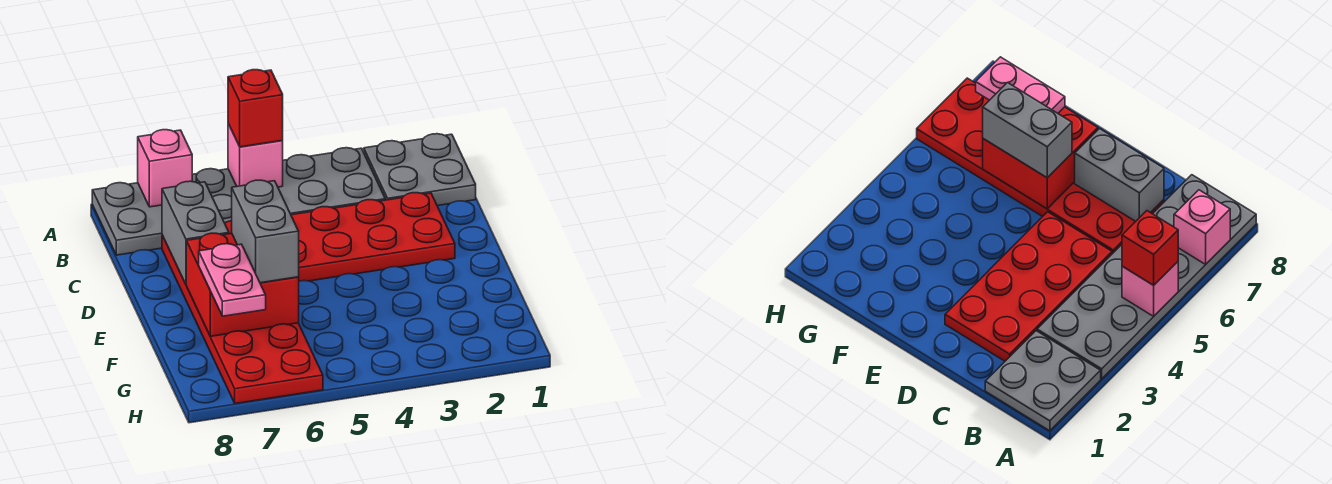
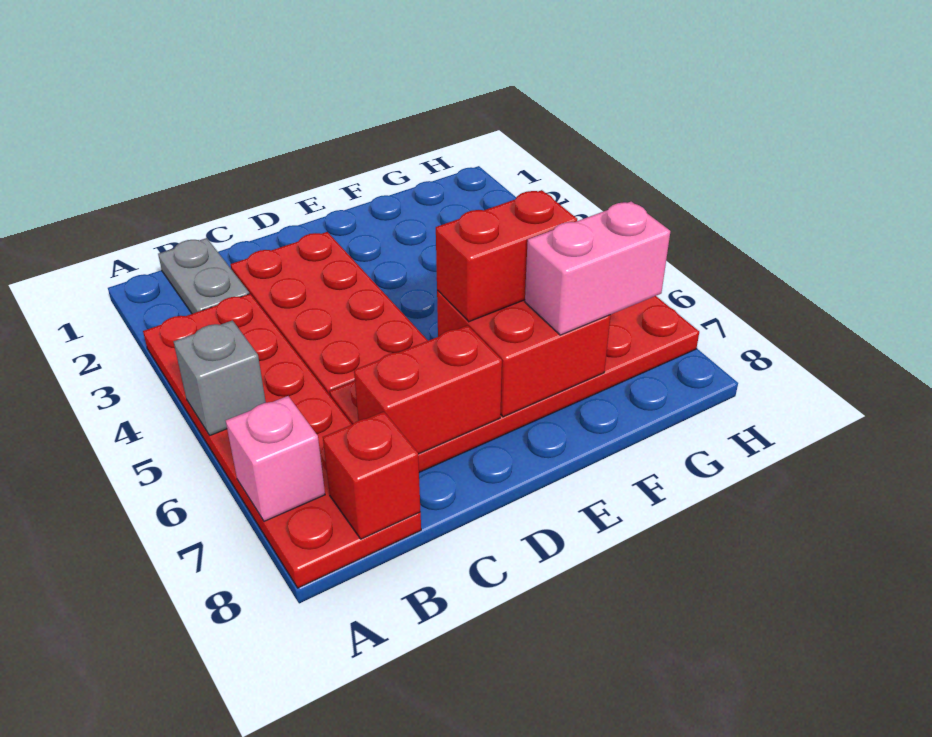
grey plate A1:B2 level 1 -> grey plate B1:B2 level 1
grey plate A3:B8 level 1 -> red plate A3:B8 level 1
pink brick A5 level 2 -> grey brick A5 level 2
red brick A5 level 3 -> red brick B8 level 2
grey brick C7:D7 level 2 -> red brick C7:D7 level 2
grey brick E6:F6 level 3 -> red brick E6:F6 level 3
pink plate F7:G7 level 3 -> pink brick F7:G7 level 3

